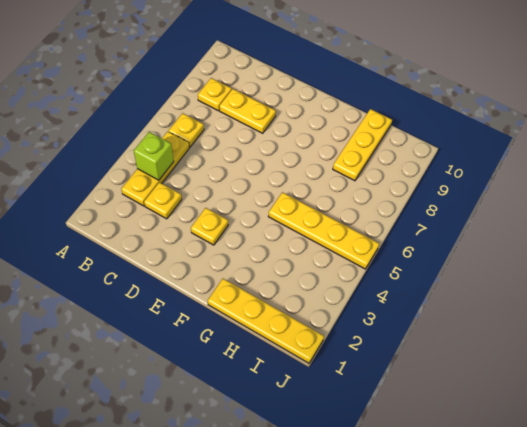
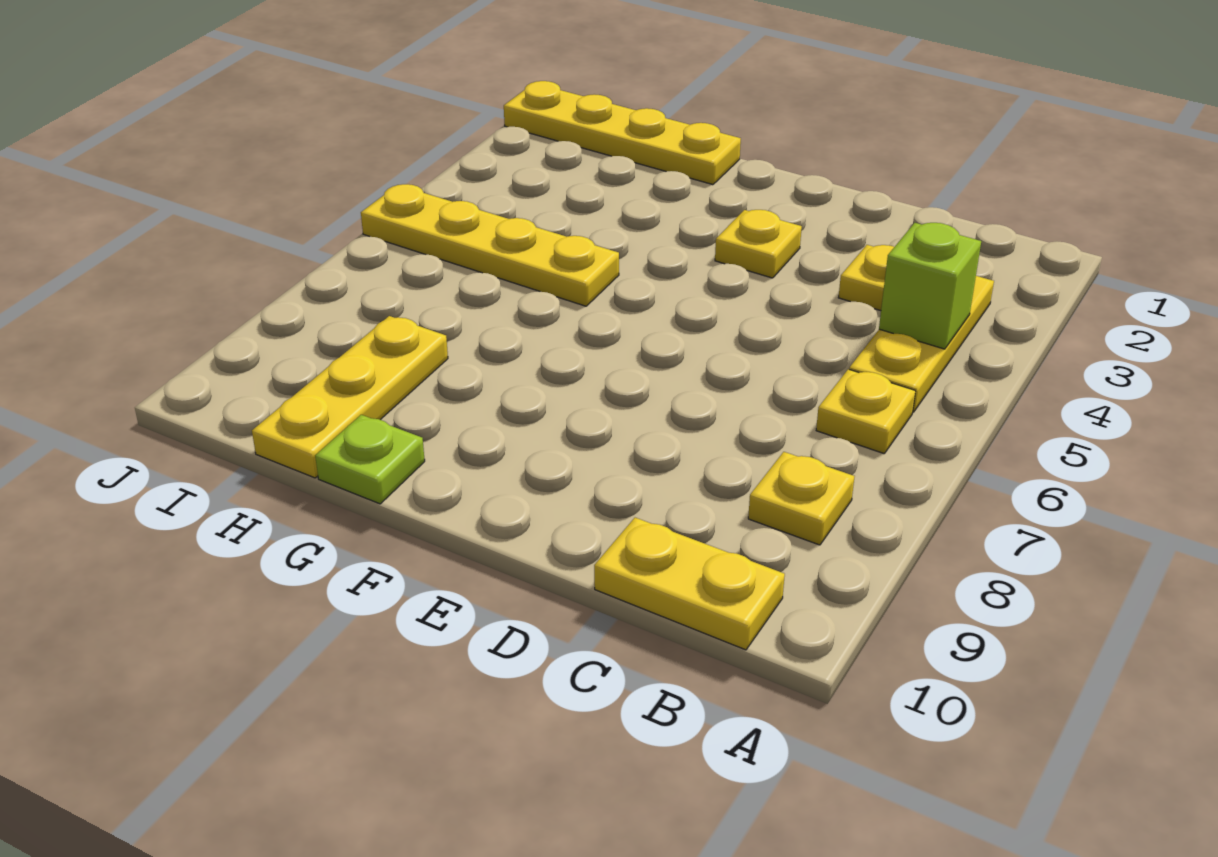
yellow plate C8:D8 level 1 -> yellow plate B10:C10 level 1
none -> lime plate G10 level 1

